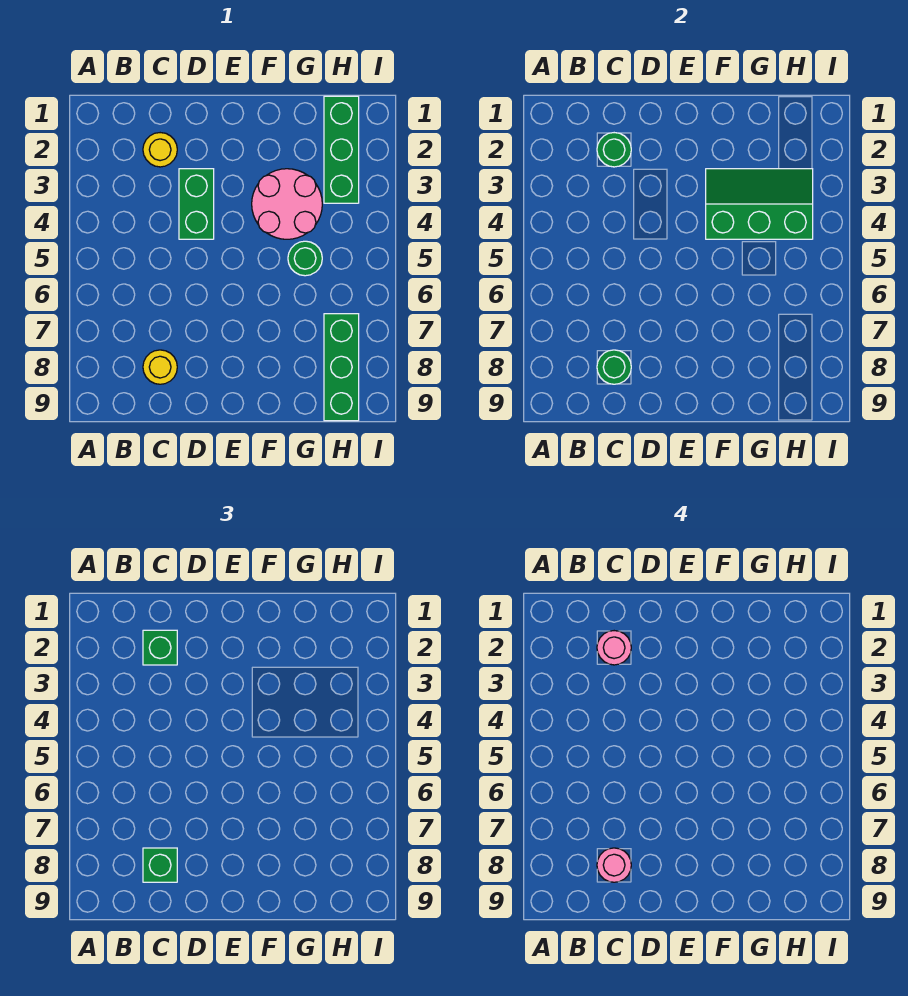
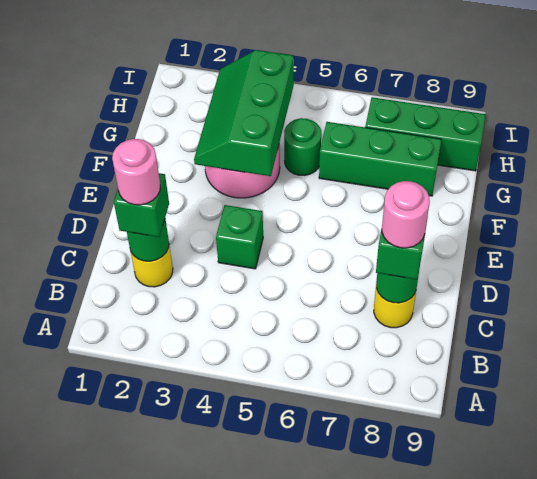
green brick D3:D4 level 1 -> green brick D4 level 1
green brick H1:H3 level 1 -> green brick G6:G8 level 1

